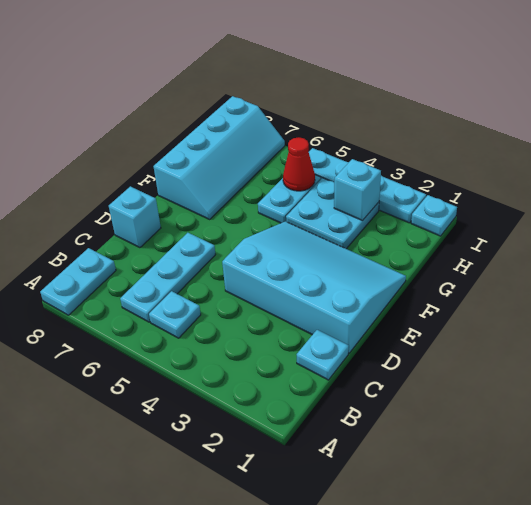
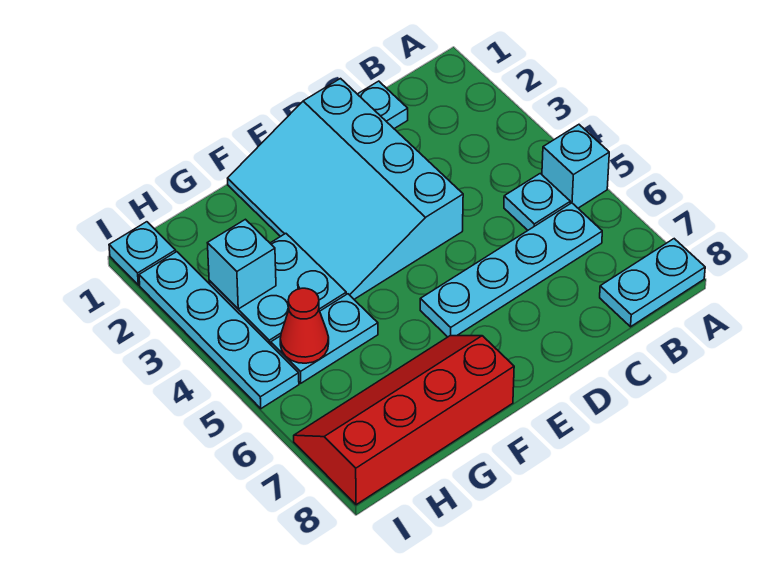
cyan plate B6:D6 level 1 -> cyan plate B6:E6 level 1
cyan brick D8 level 1 -> cyan brick A5 level 1
cyan slope F7:I8 level 1 top 8 -> red slope F7:I8 level 1 top 8

